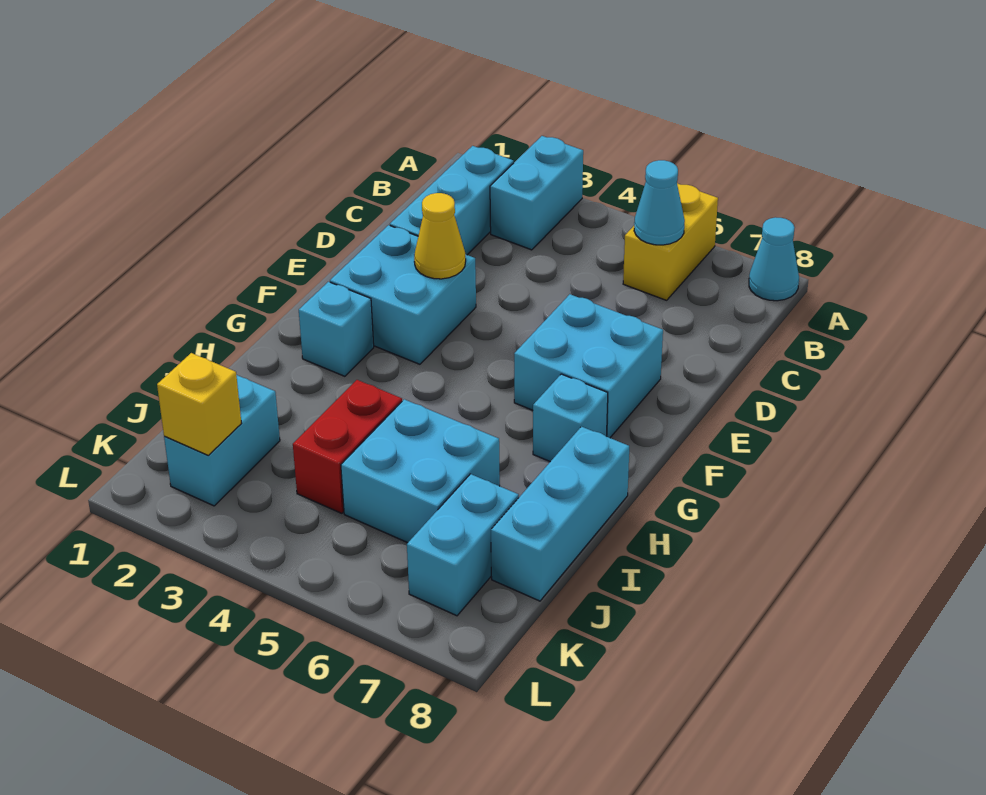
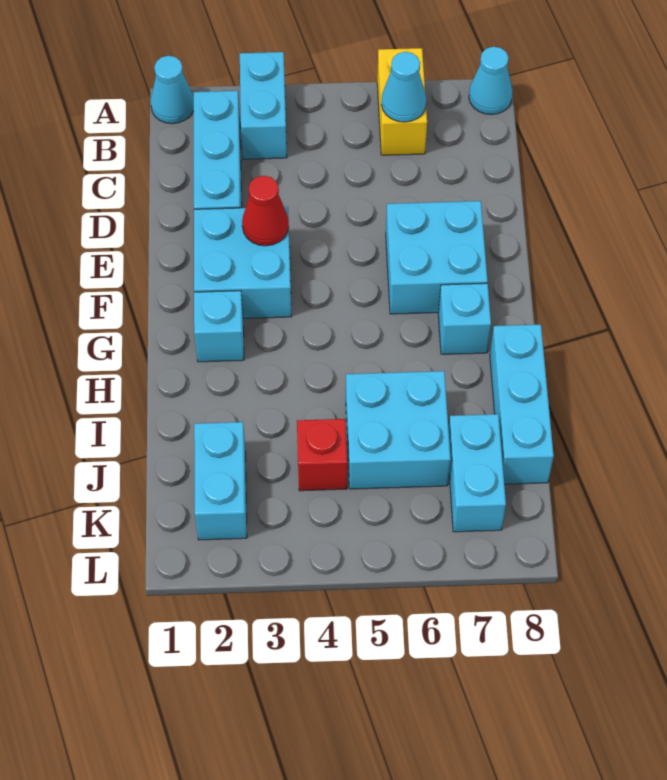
none -> cyan cone A1 level 1
yellow cone E3 level 2 -> red cone E3 level 2
red brick I4:J4 level 1 -> red brick J4 level 1
yellow brick K2 level 2 -> none

